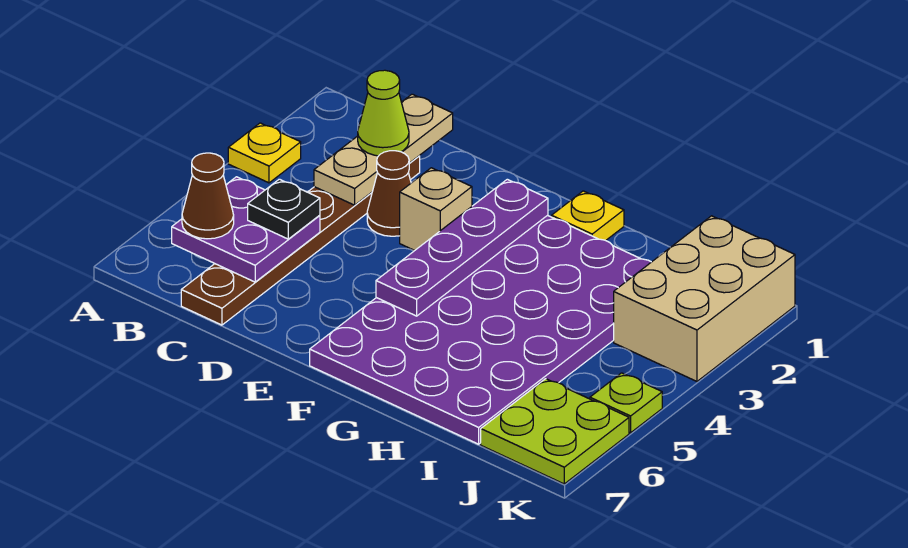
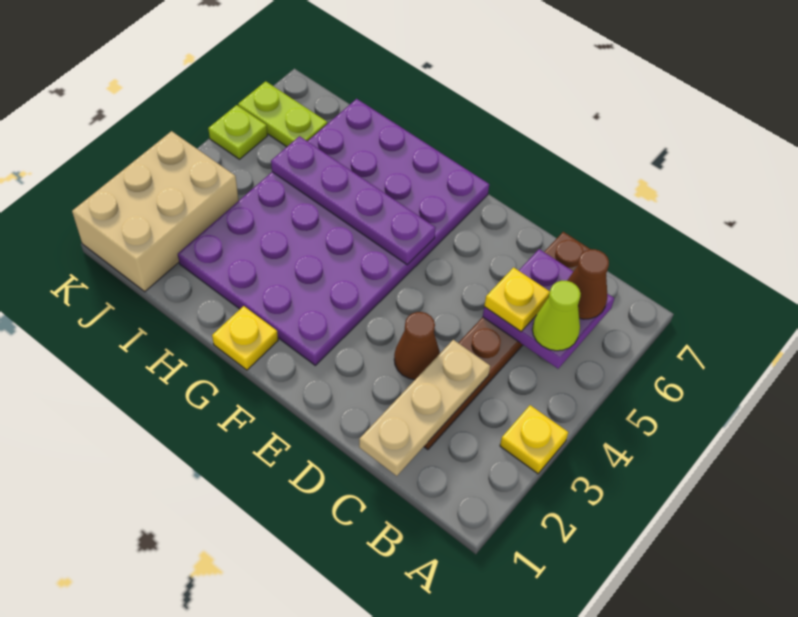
lime cone C2 level 3 -> lime cone B5 level 3
black plate C5 level 3 -> yellow plate C5 level 3
tan brick E3 level 1 -> none
purple plate F2:F5 level 2 -> purple plate F5:I5 level 2
lime plate J6:K7 level 1 -> lime plate J6:K6 level 1

